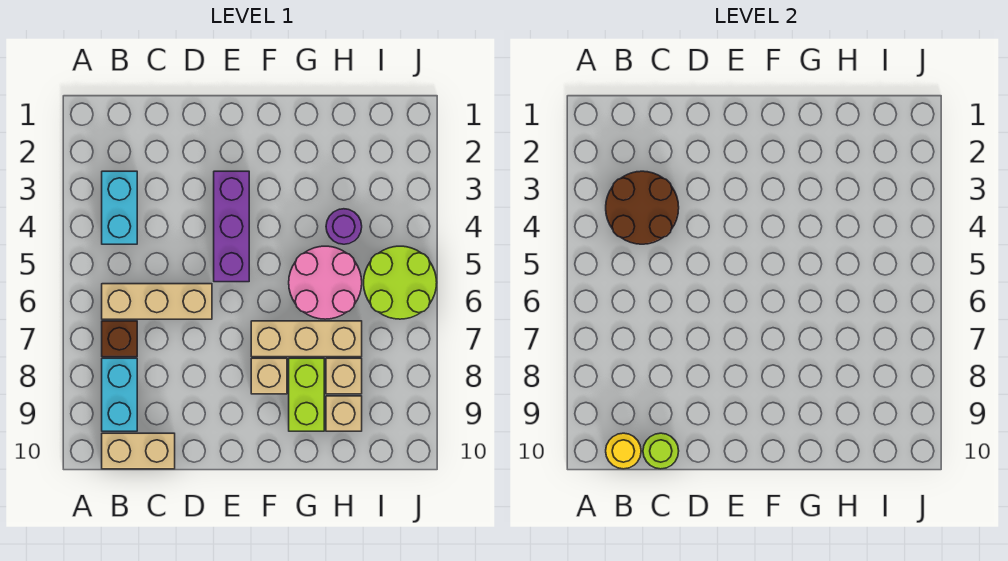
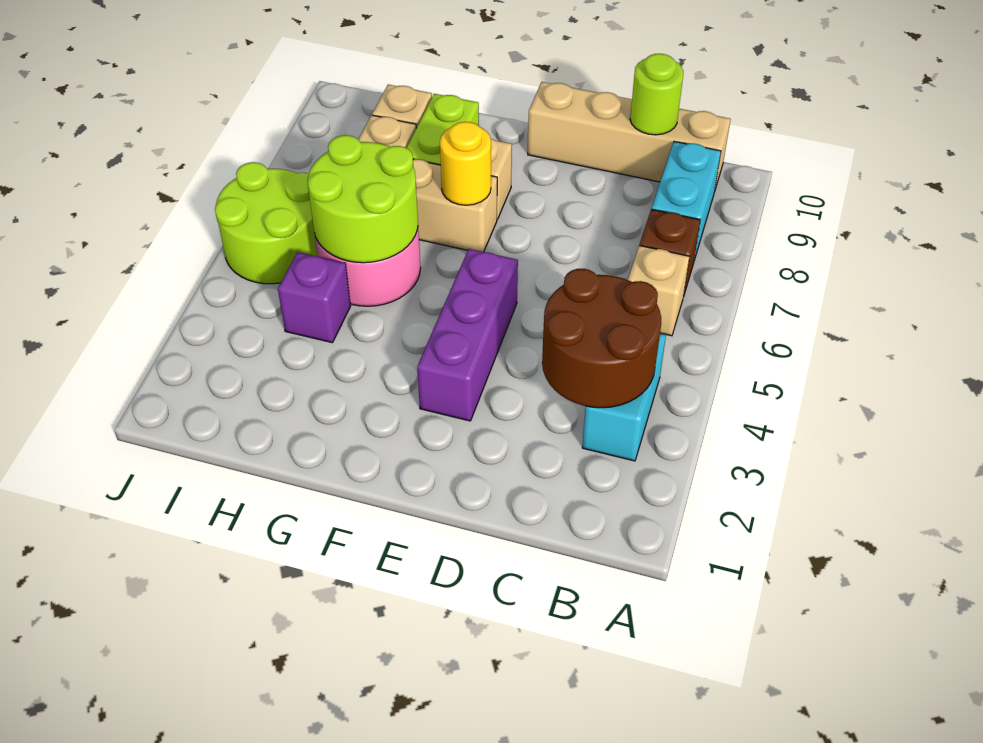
tan brick B6:D6 level 1 -> tan brick B6 level 1
tan brick B10:C10 level 1 -> tan brick B10:E10 level 1
yellow round brick B10 level 2 -> yellow round brick F7 level 2
none -> lime round brick G5:H6 level 2
purple round brick H4 level 1 -> purple brick H4 level 1

